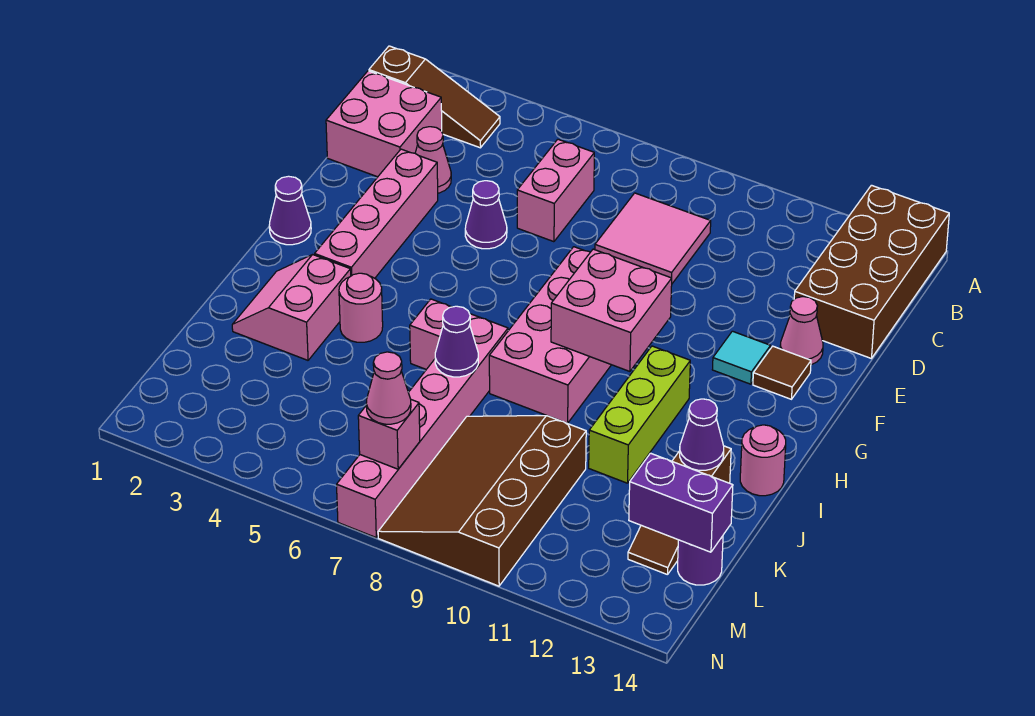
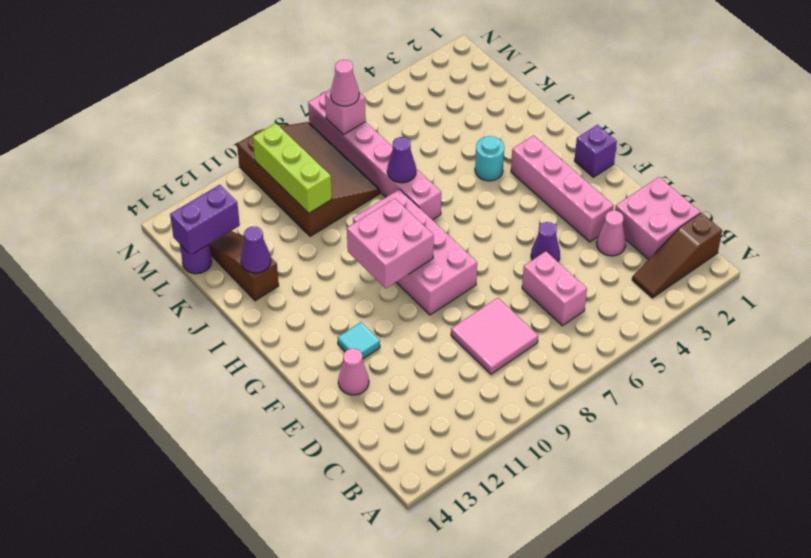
brown brick A13:D14 level 1 -> none
brown tile F13 level 1 -> none
purple cone G1 level 1 -> purple brick G1 level 1
lime brick H11:J11 level 1 -> lime brick K10:M10 level 2
pink slope I2:J3 level 1 top 3 -> none
pink round brick I4 level 1 -> cyan round brick I4 level 1
pink brick I6 level 1 -> none
pink round brick I14 level 1 -> none

